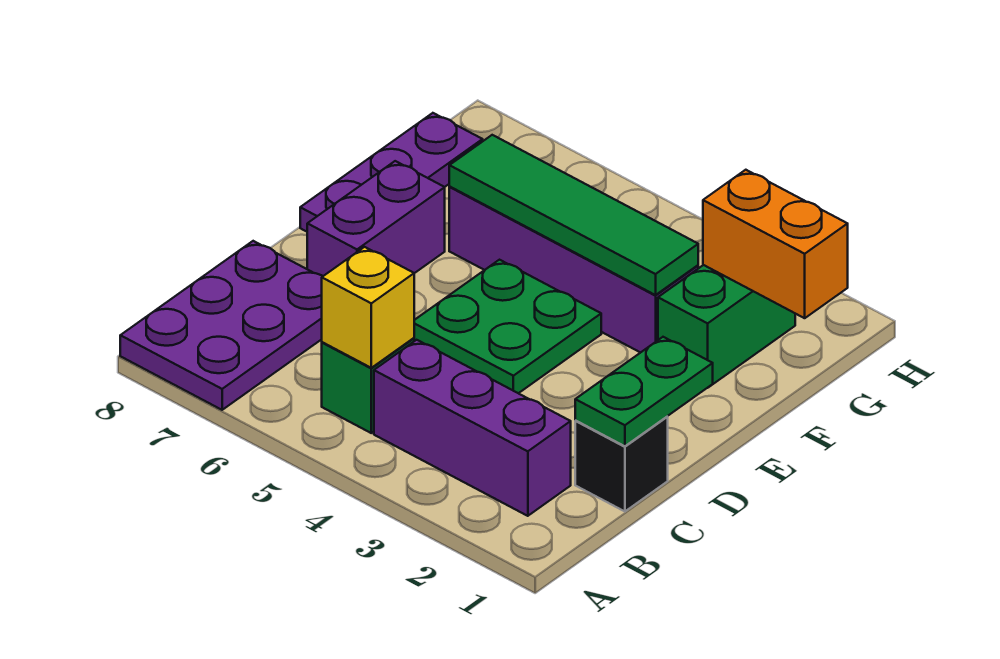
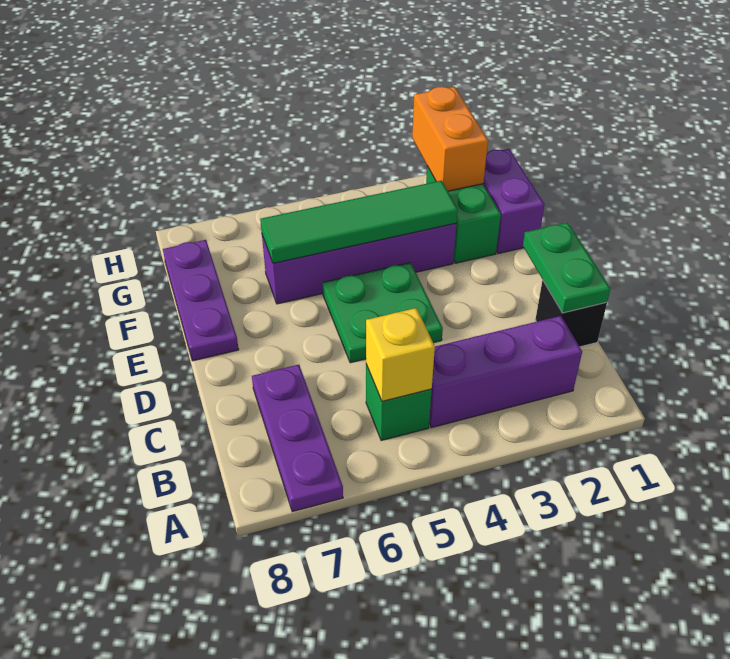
purple plate A7:C8 level 1 -> purple plate A7:C7 level 1
purple brick D7:E7 level 1 -> purple brick F1:G1 level 1
orange brick G1:G2 level 2 -> orange brick G2:H2 level 2

